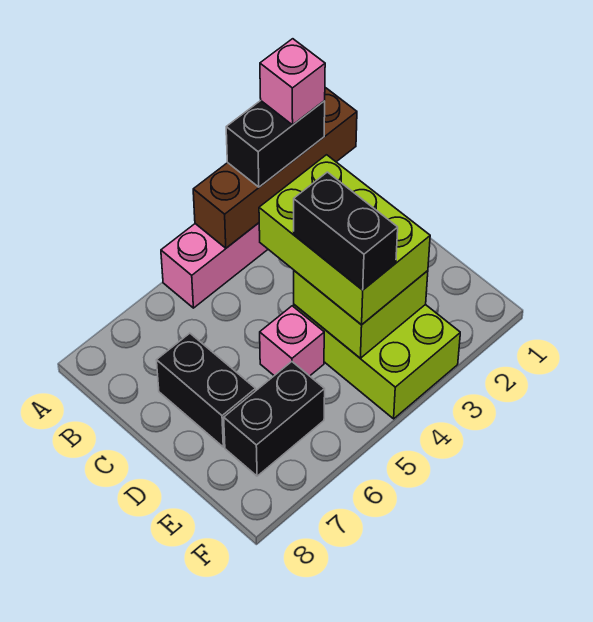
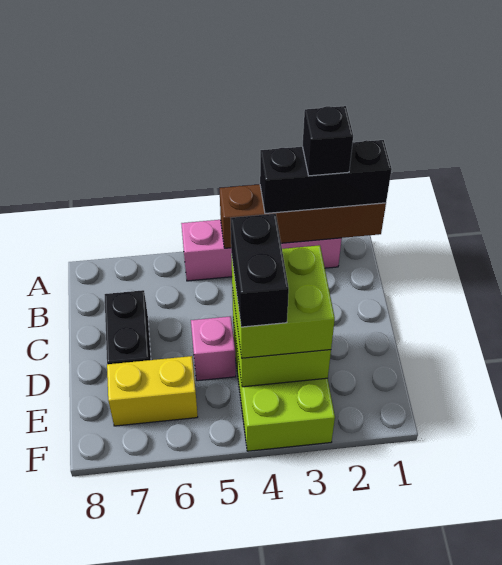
black brick A2:A3 level 3 -> black brick A1:A3 level 3
pink brick A2 level 4 -> black brick A2 level 4
lime brick C3:E4 level 3 -> lime brick D3:E4 level 3
black brick E6:E7 level 1 -> yellow brick E6:E7 level 1

